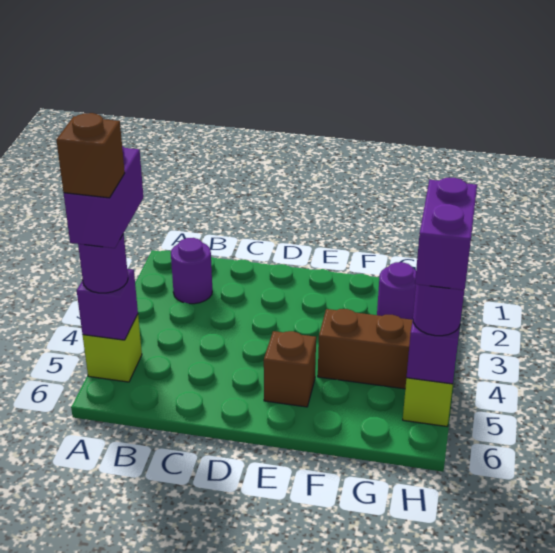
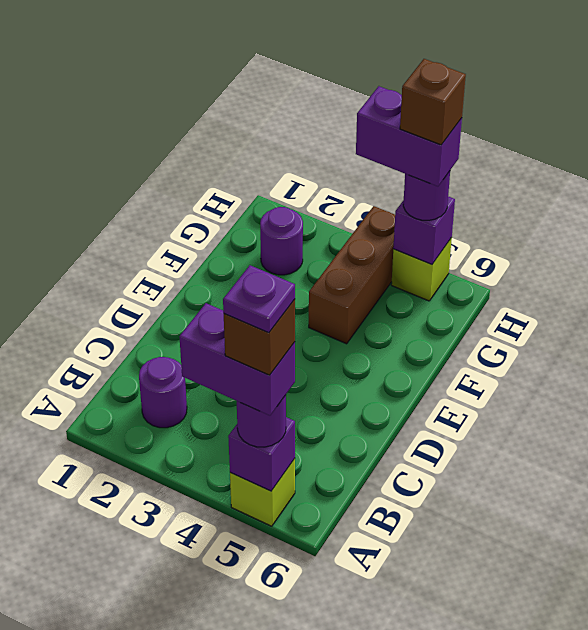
none -> purple plate A5 level 6
brown brick E5 level 1 -> brown brick H5 level 5

